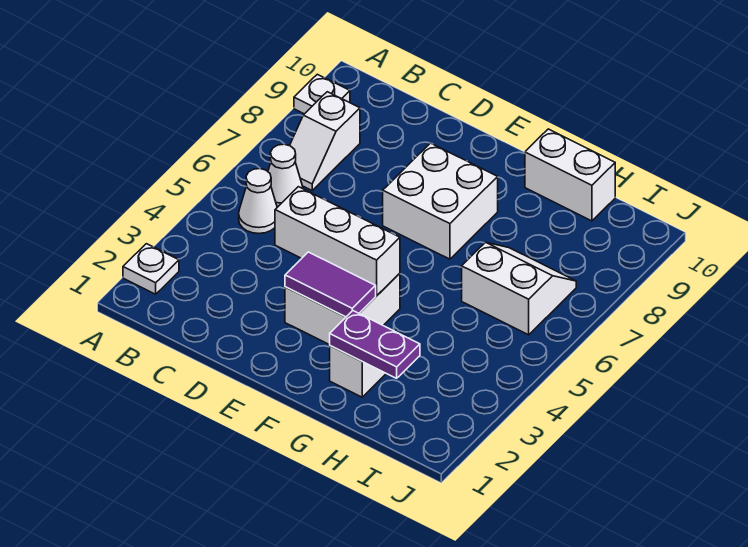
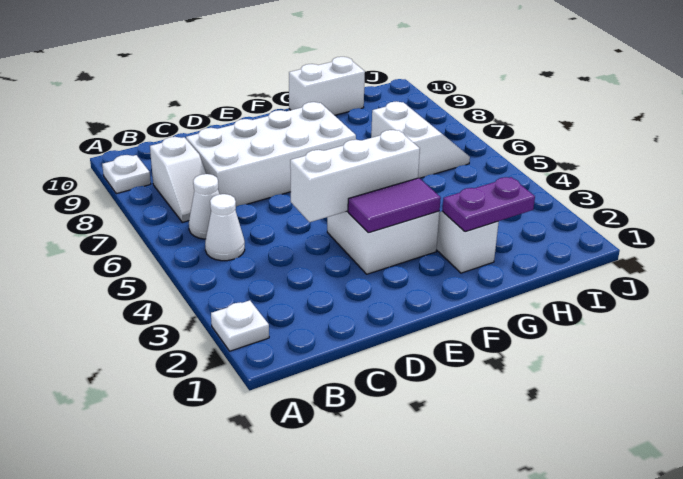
white brick E7:F8 level 1 -> white brick C7:F8 level 1
white slope H6:I7 level 1 top 6 -> white slope H6:I7 level 1 top H

